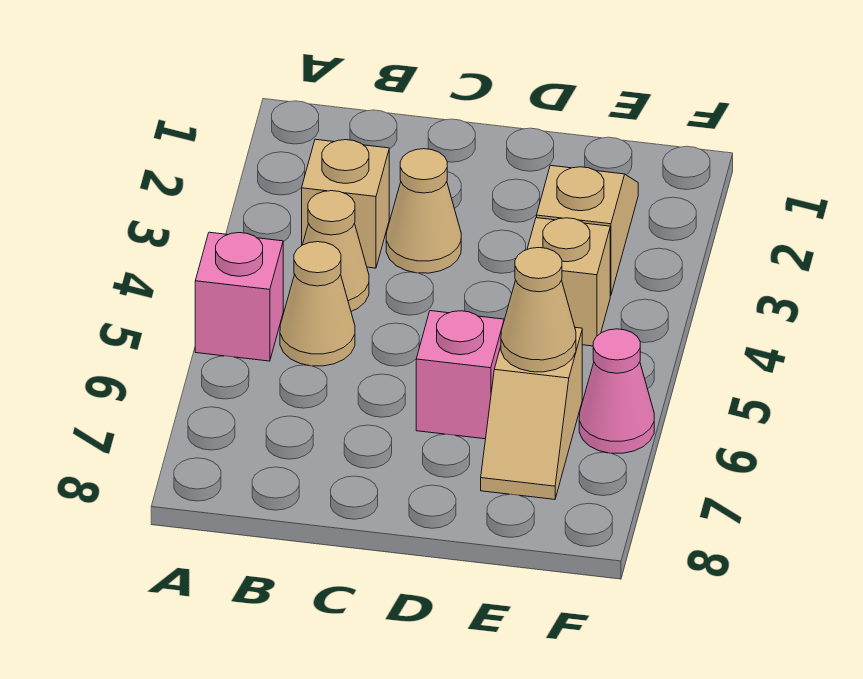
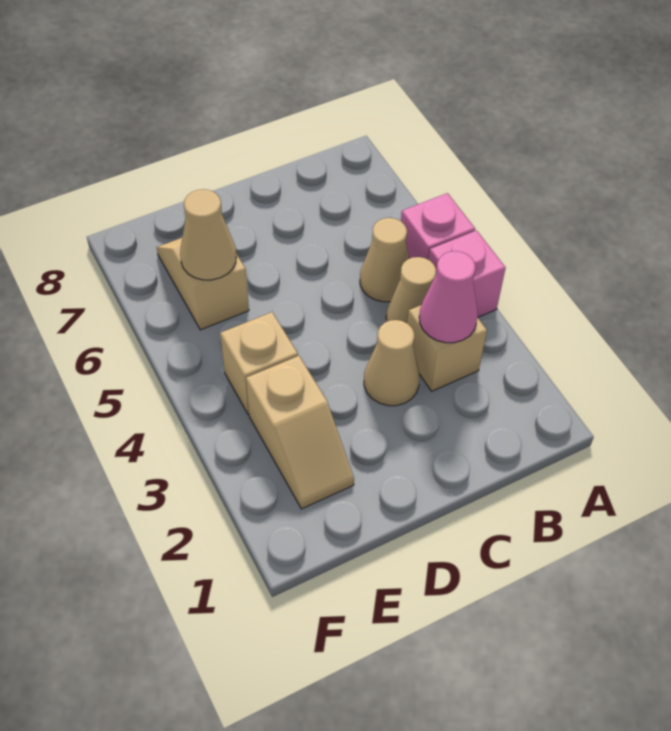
pink brick D6 level 1 -> pink brick A4 level 1
pink cone F6 level 1 -> pink cone B3 level 2

